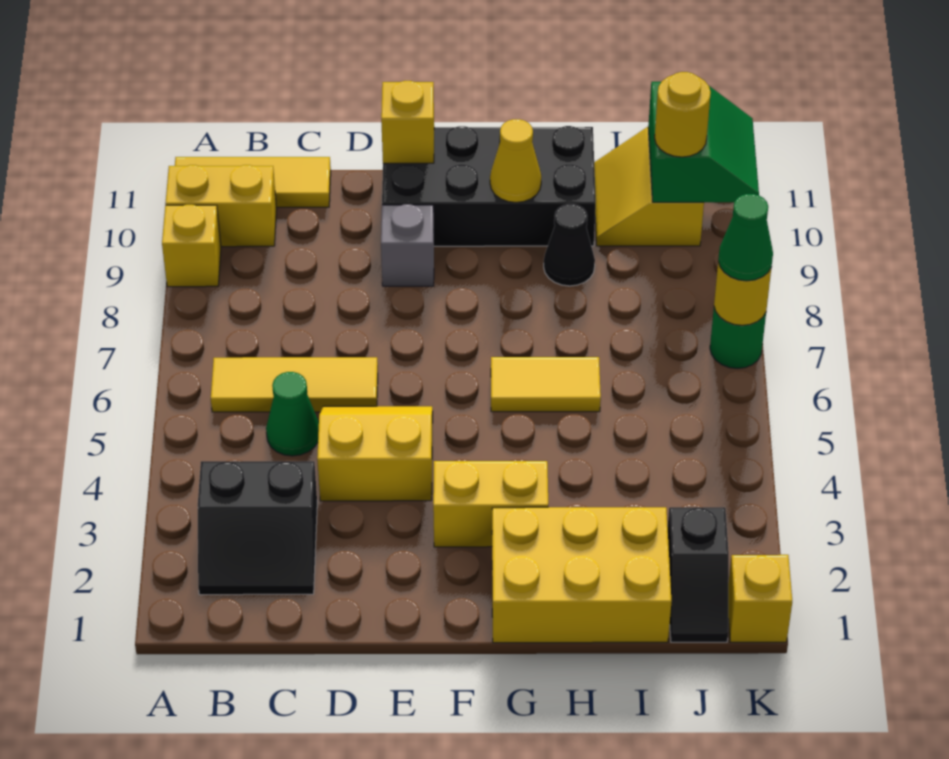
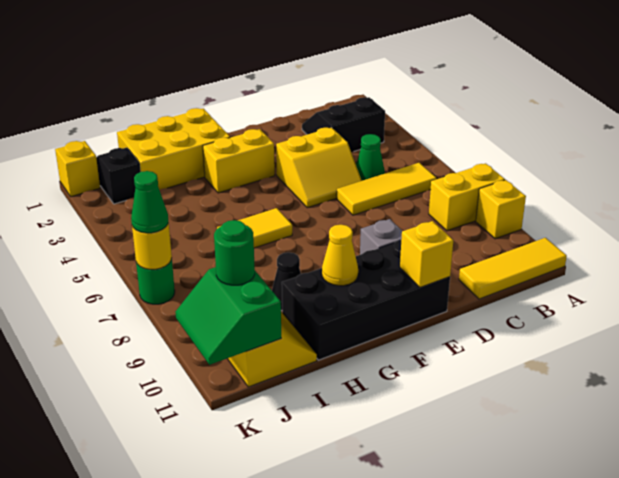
yellow brick A10:B10 level 1 -> yellow brick A8:B8 level 1
yellow round brick J10 level 3 -> green round brick J10 level 3

